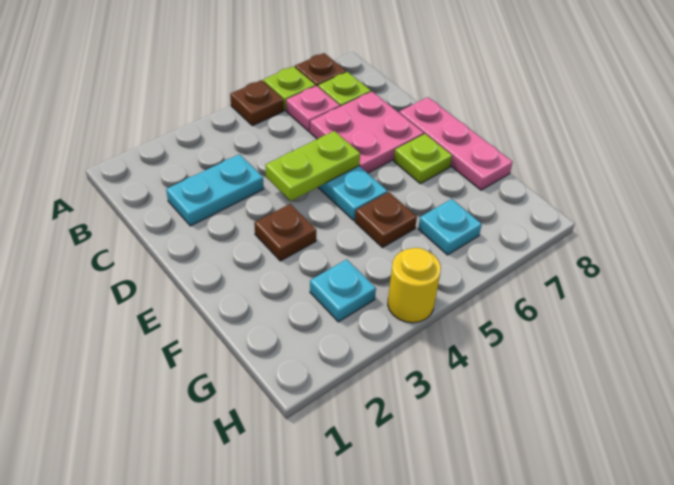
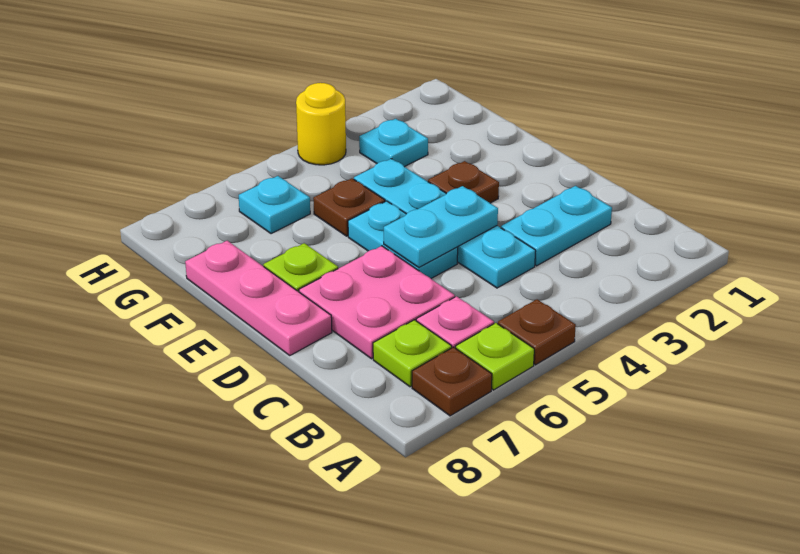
none -> cyan plate C4:F4 level 1
lime plate D4:D5 level 2 -> cyan plate D4:D5 level 2

